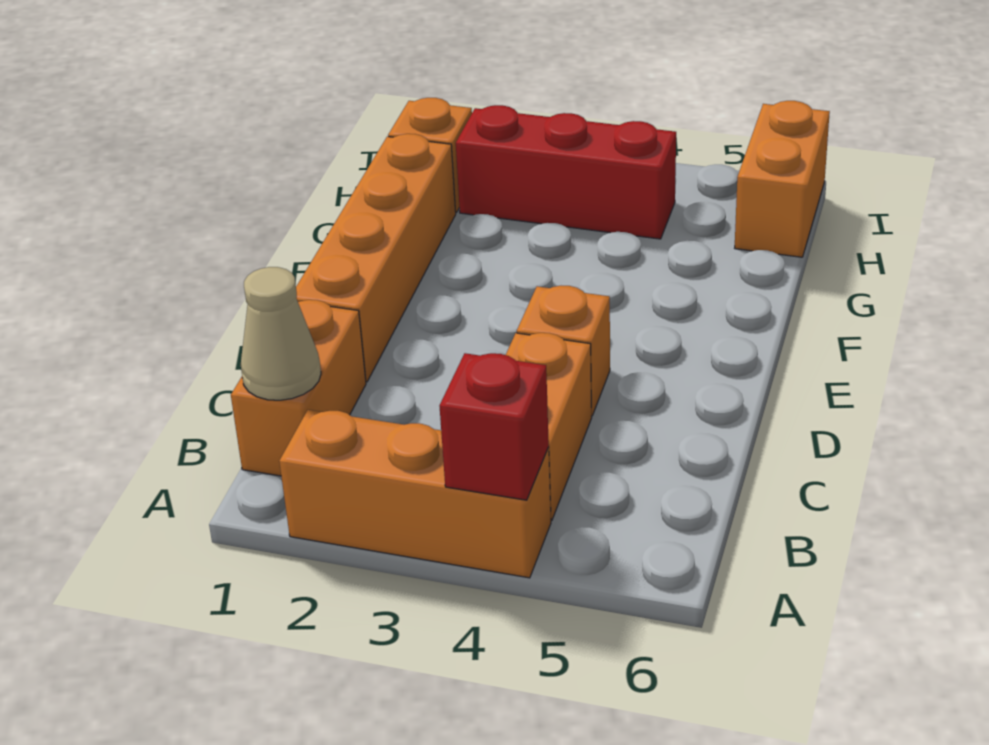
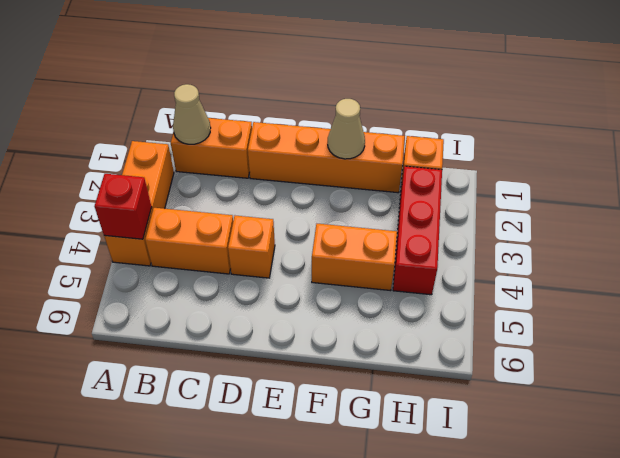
none -> tan cone F1 level 2
orange brick H6:I6 level 1 -> orange brick F4:G4 level 1

